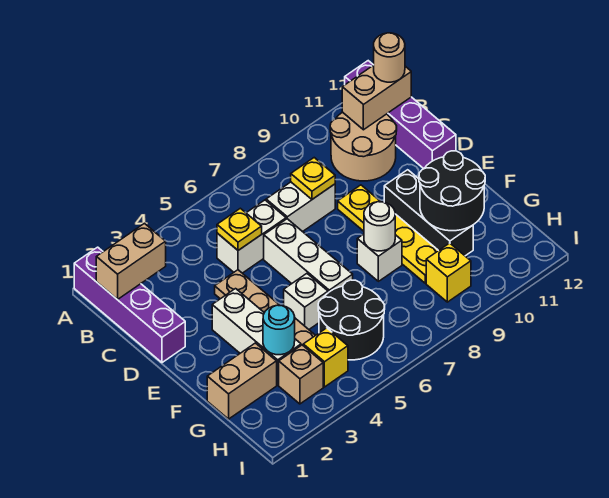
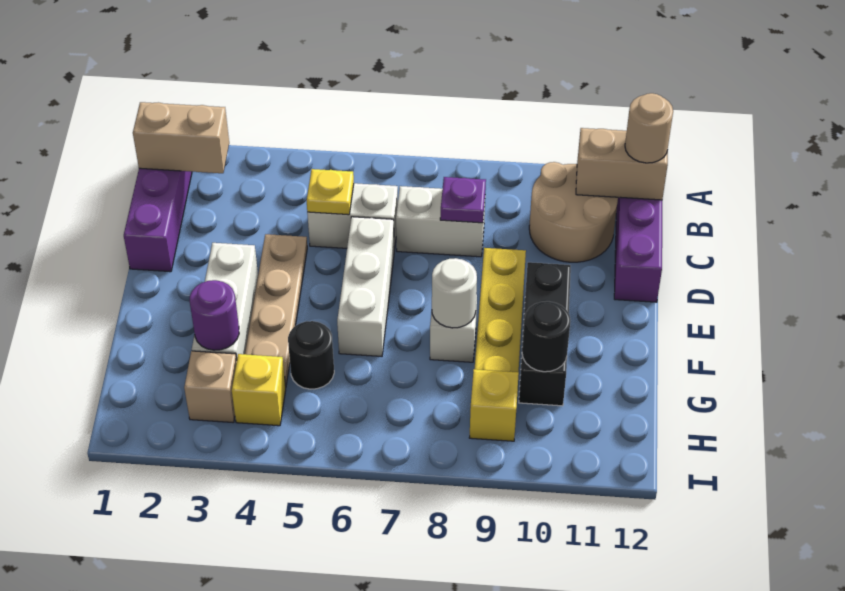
yellow plate C8 level 2 -> purple plate C8 level 2
white brick F5 level 1 -> none
black round brick F10:G11 level 2 -> black round brick G10 level 2
tan brick G1:G2 level 1 -> none
cyan round brick G3 level 2 -> purple round brick G3 level 2
black round brick G5:H6 level 1 -> black round brick G5 level 1

